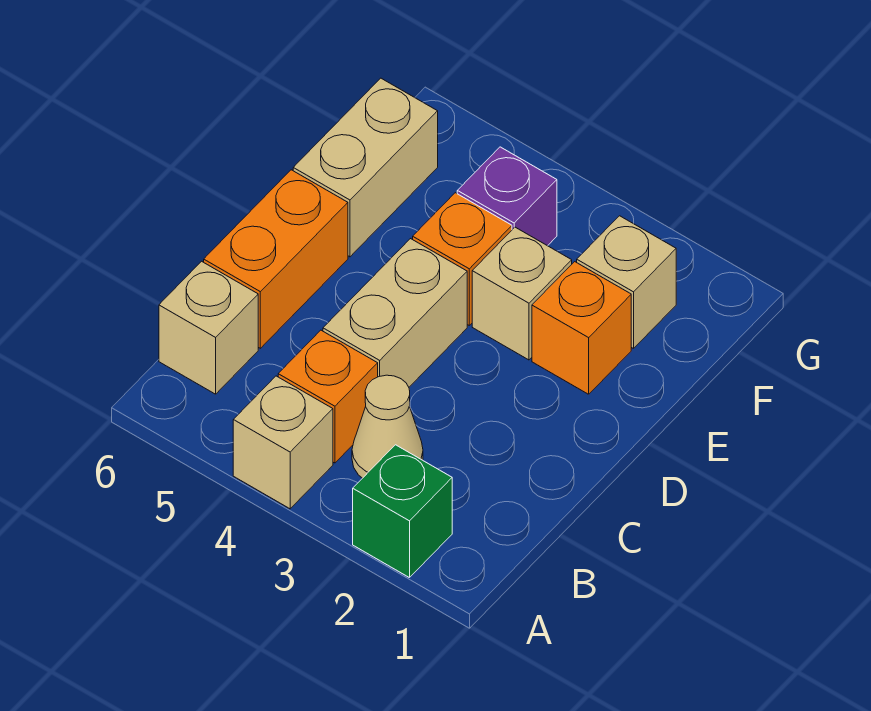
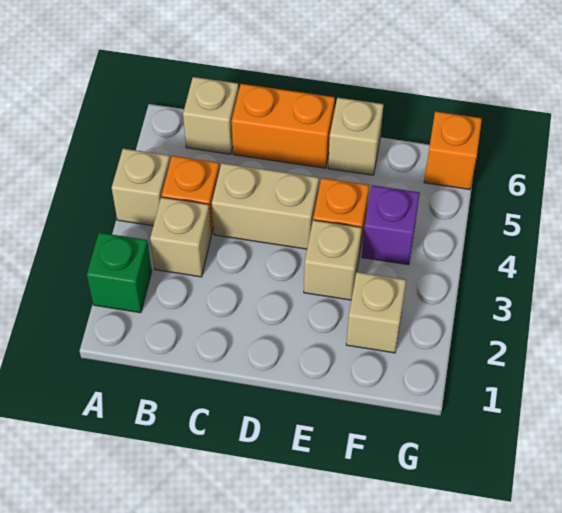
tan cone B3 level 1 -> tan brick B3 level 1
orange brick E2 level 1 -> orange brick G6 level 1
tan brick E6:F6 level 1 -> tan brick E6 level 1

